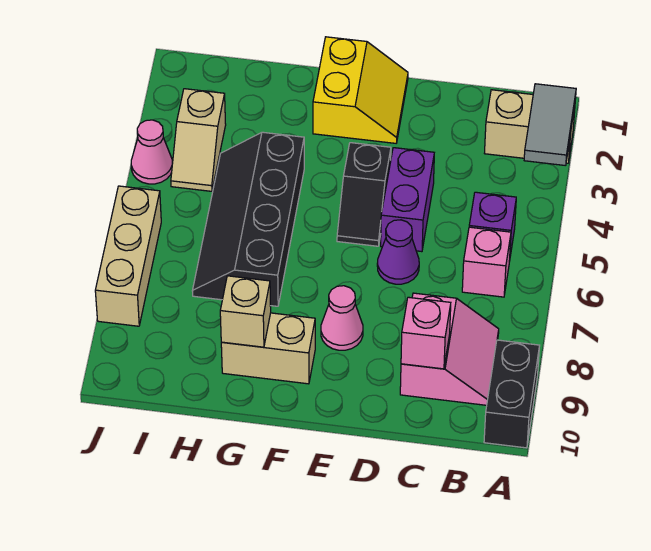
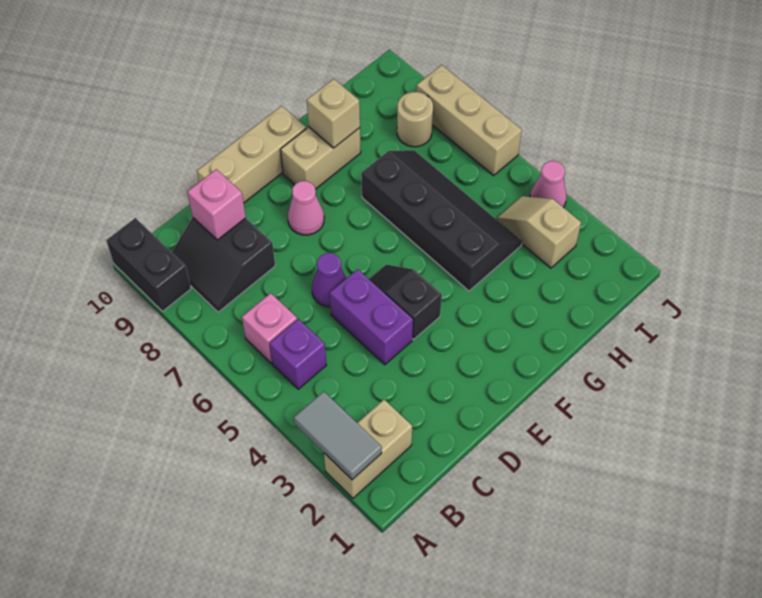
pink slope B8:C9 level 1 top C -> black slope B8:C9 level 1 top C
none -> tan brick D10:F10 level 1
yellow slope E1:F2 level 1 top F -> none
none -> tan round brick I8 level 1

